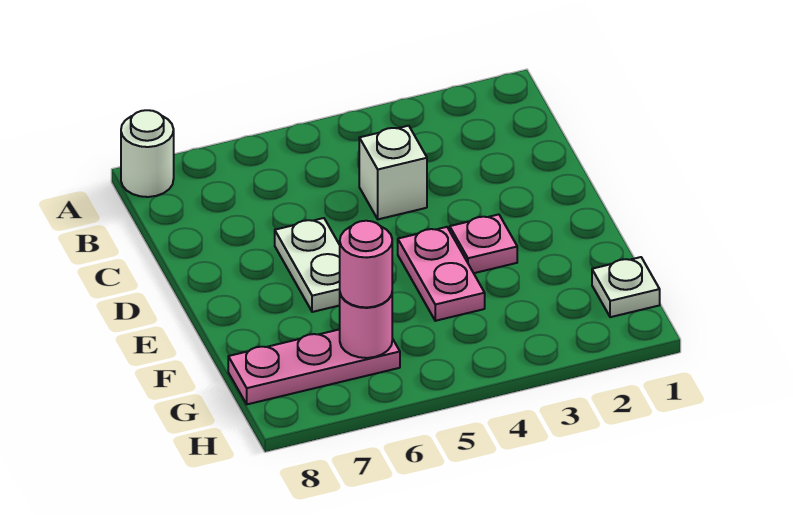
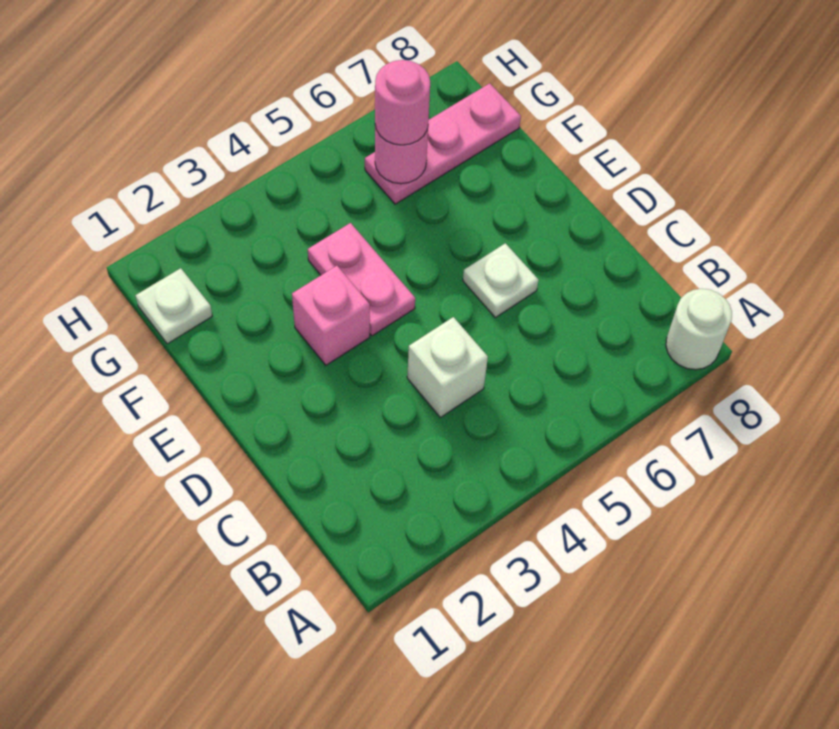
white plate D6:E6 level 1 -> white plate D6 level 1
pink plate E3 level 1 -> pink brick E3 level 1

